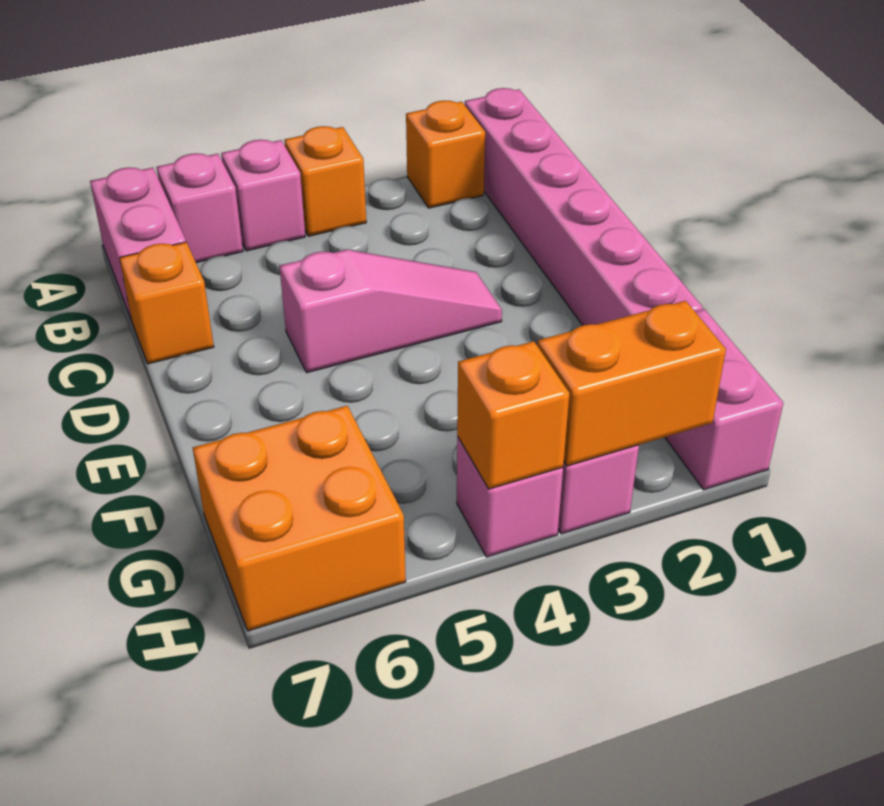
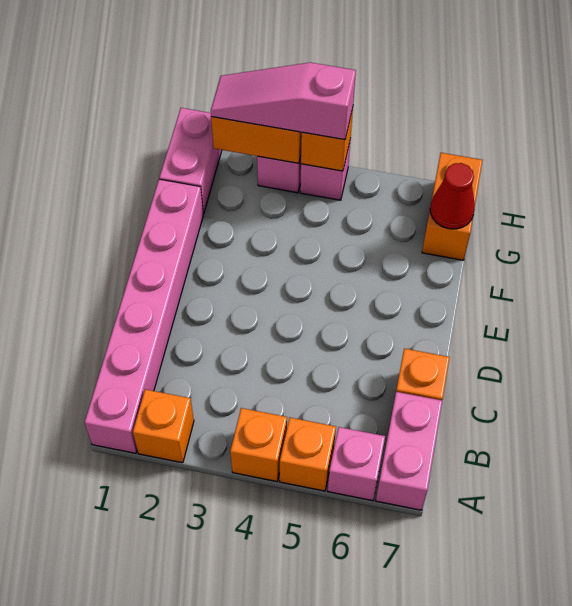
pink brick A5 level 1 -> orange brick A5 level 1
pink slope D3:D5 level 1 top 5 -> pink slope H2:H4 level 3 top 4
orange brick G6:H7 level 1 -> orange brick G7:H7 level 1
none -> red cone G7 level 2

